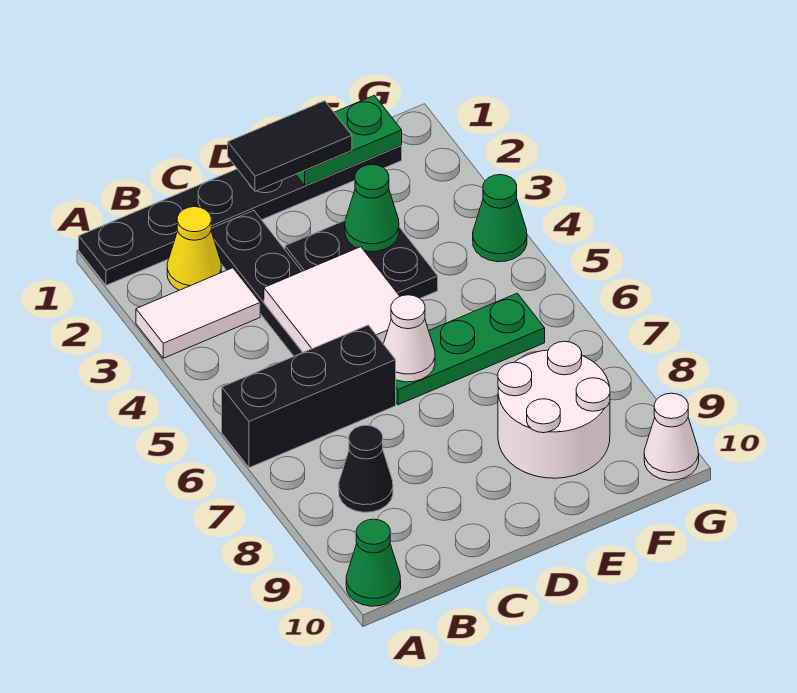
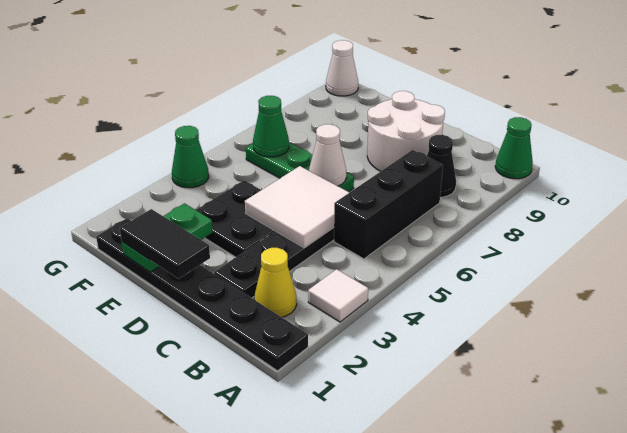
white tile A3:B3 level 1 -> white tile A3 level 1
black brick A6:C6 level 1 -> black brick B5:B7 level 1
green plate E1:F1 level 2 -> green plate E1:E2 level 2
green cone E3 level 2 -> green cone F6 level 2
white round brick E8:F9 level 1 -> white round brick C8:D9 level 1

